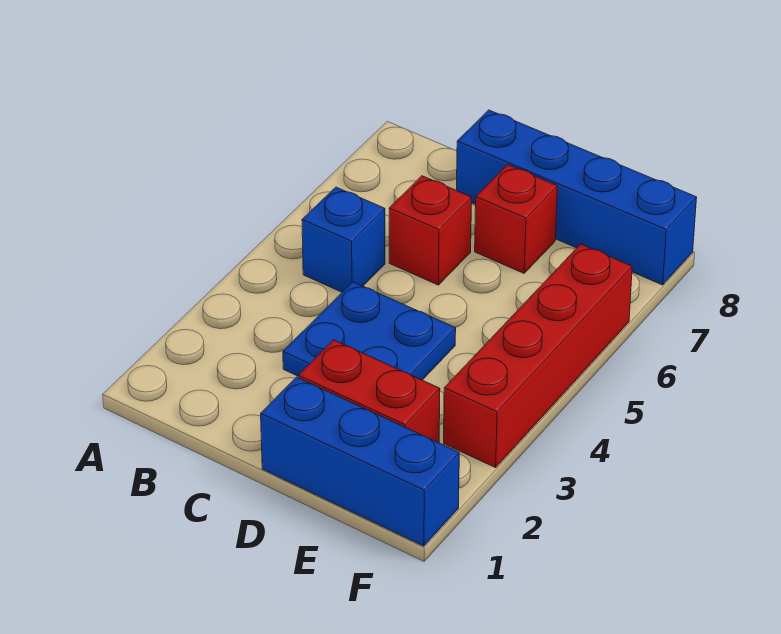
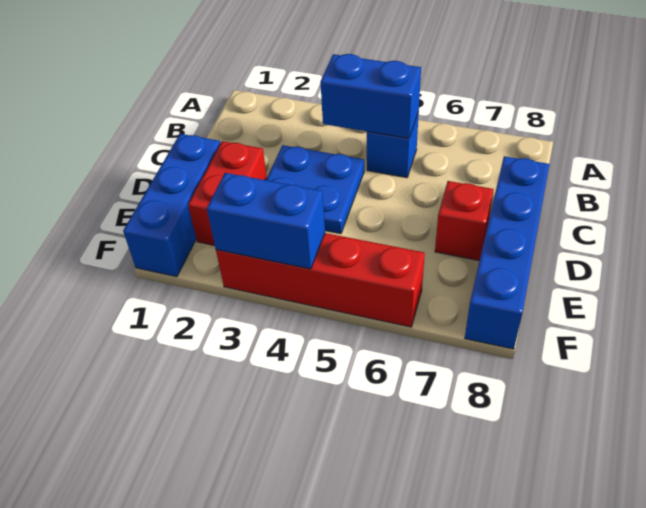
none -> blue brick B4:B5 level 2
red brick C6 level 1 -> none
none -> blue brick F3:F4 level 2

